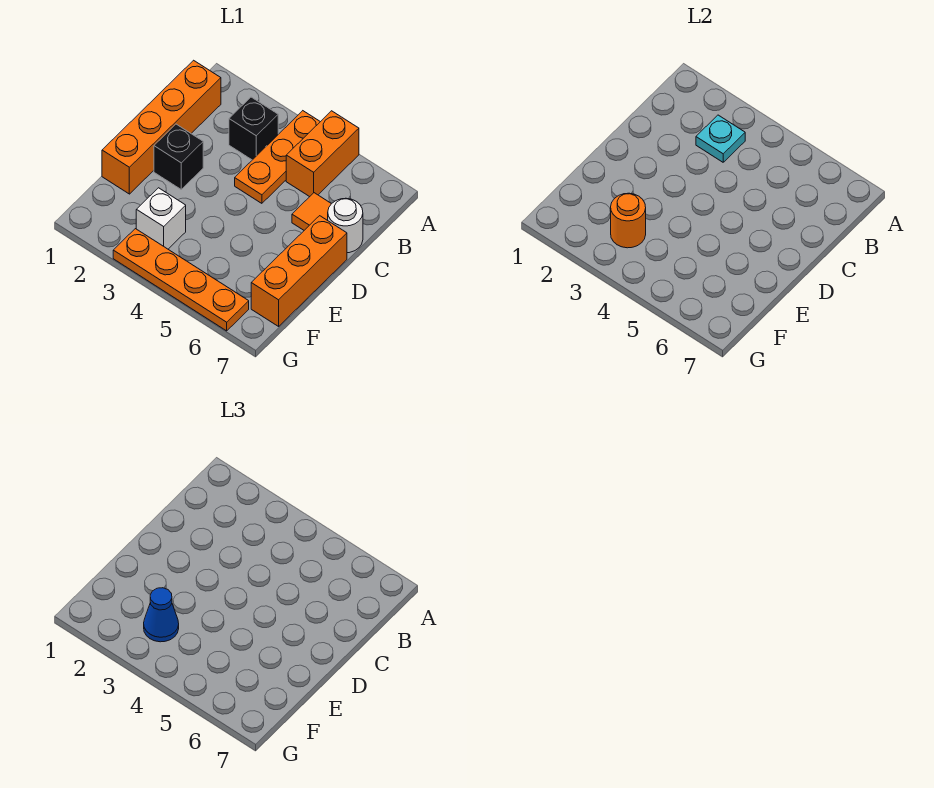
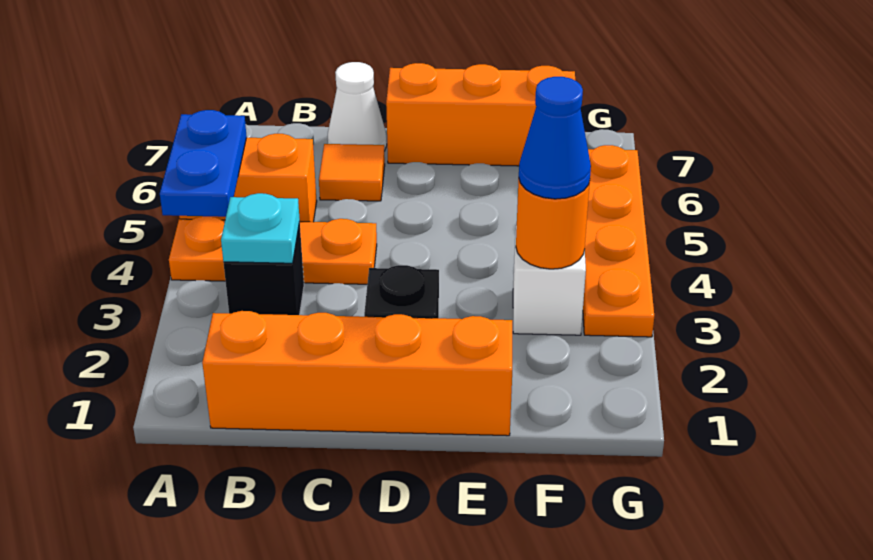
none -> blue plate A4:A5 level 2
white round brick C7 level 1 -> white cone C7 level 1

